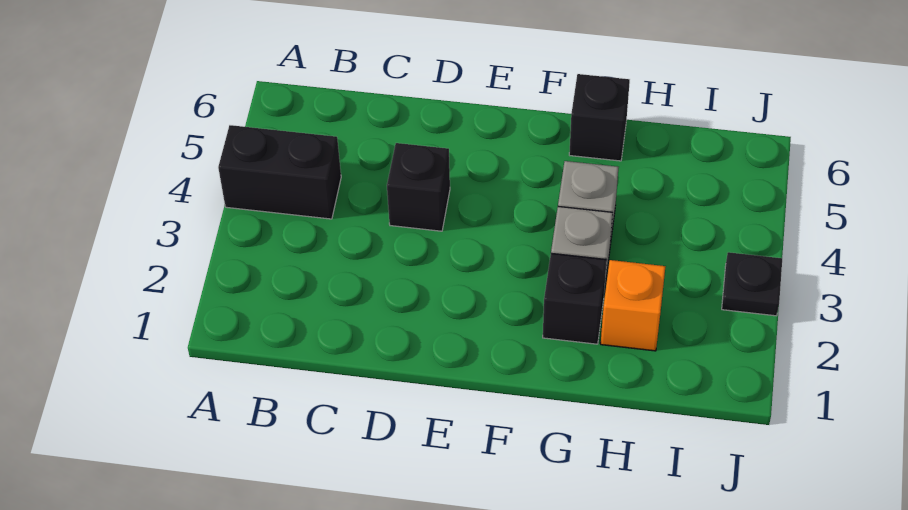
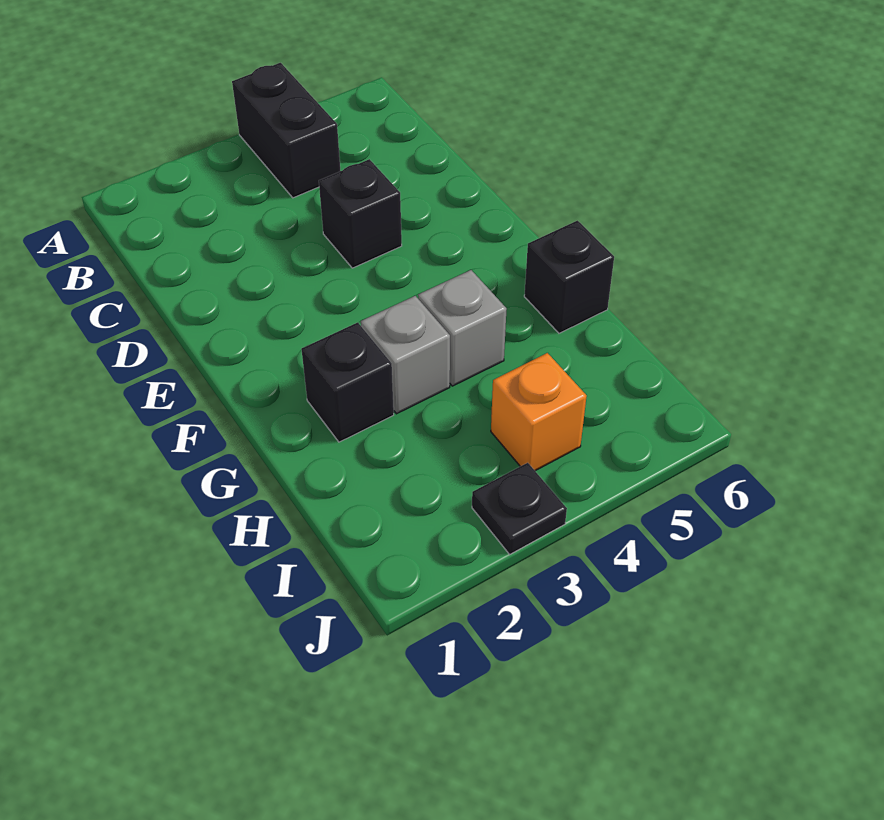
orange brick H2 level 1 -> orange brick I4 level 1

